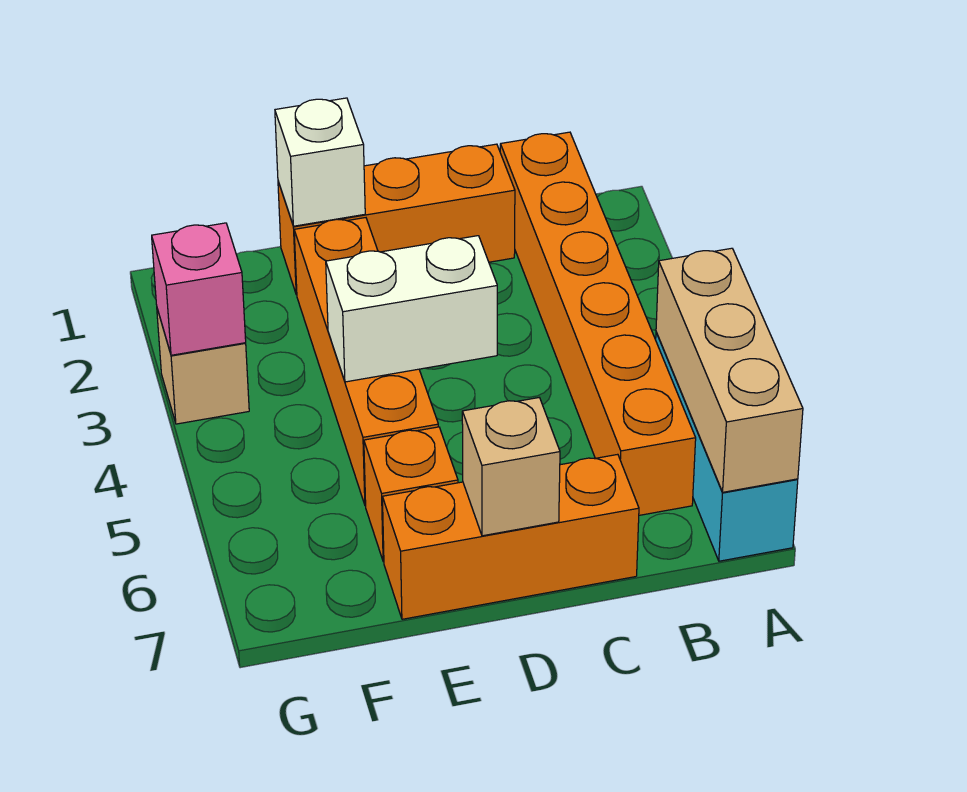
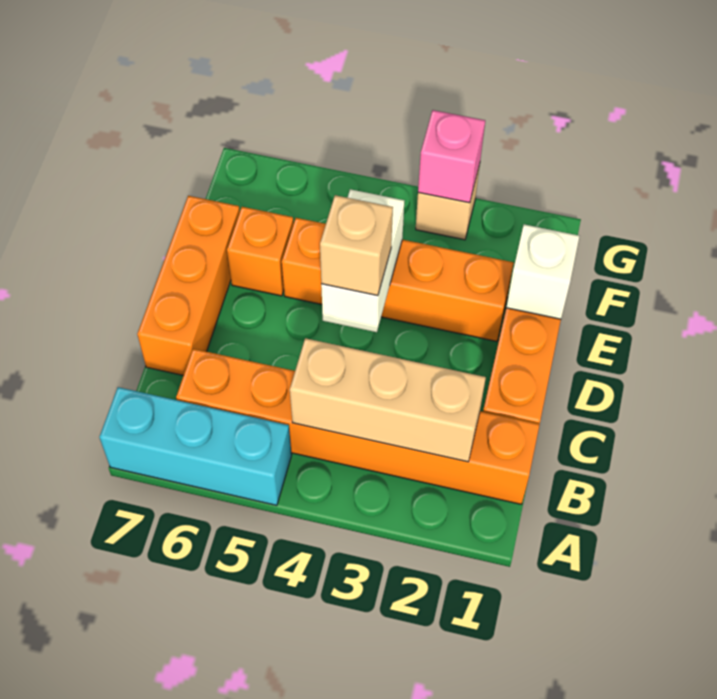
tan brick A5:A7 level 2 -> tan brick B2:B4 level 2
tan brick D7 level 2 -> tan brick D4 level 3

